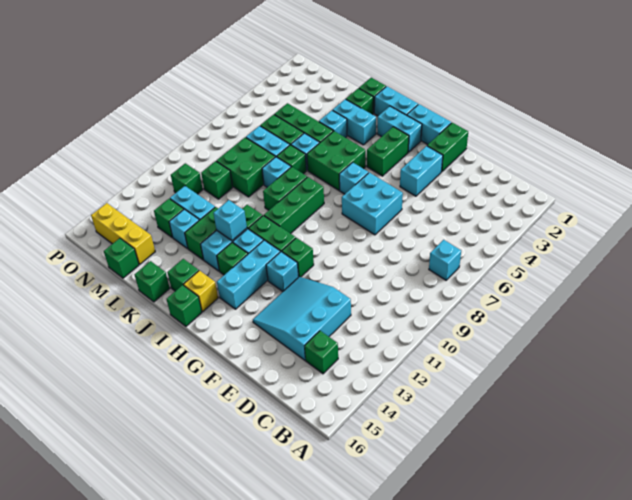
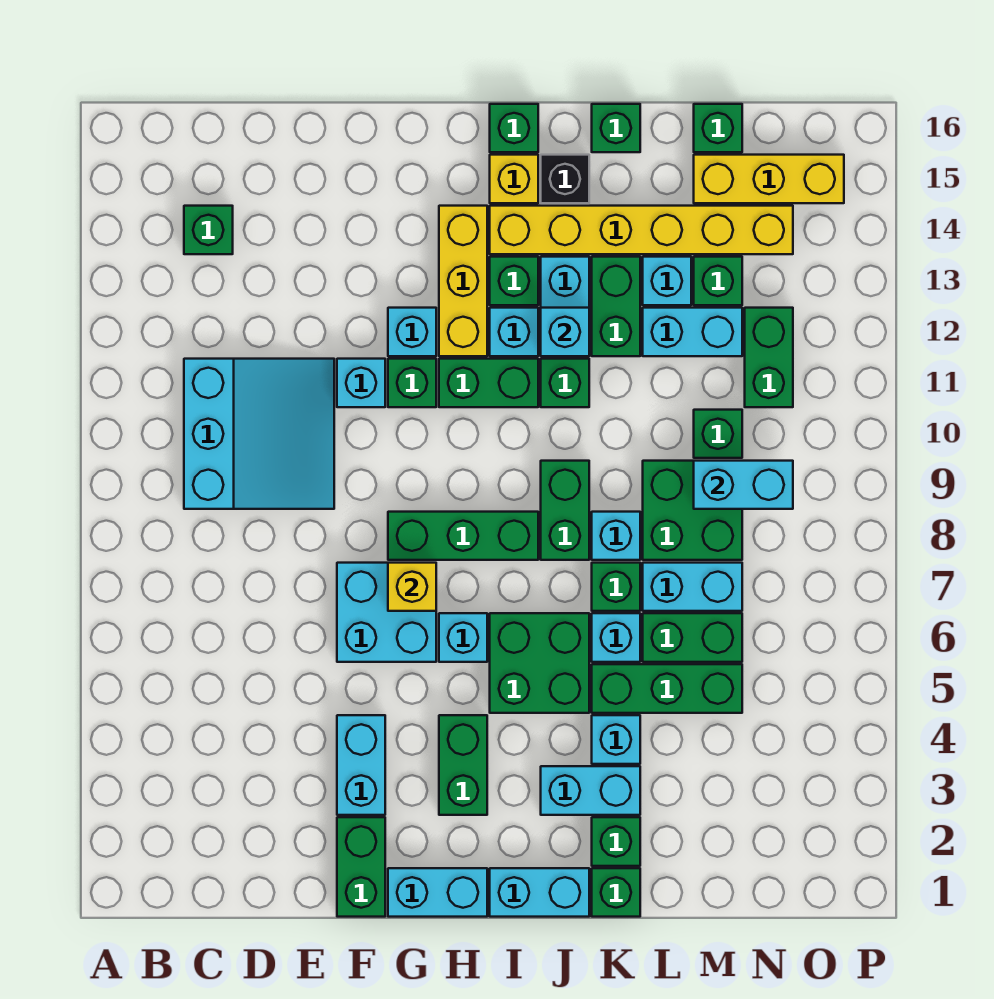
cyan brick B7 level 1 -> cyan brick F11 level 1
cyan slope D12:F14 level 1 top D -> cyan slope C9:E11 level 1 top C
none -> yellow brick G7 level 2
cyan brick H2:I2 level 1 -> cyan brick M9:N9 level 2
cyan brick H12:H14 level 1 -> yellow brick H12:H14 level 1
green brick I8:I10 level 1 -> green brick G8:I8 level 1
none -> yellow brick I14:N14 level 1
green brick J15 level 1 -> black brick J15 level 1
green brick N11 level 1 -> green brick N11:N12 level 1

